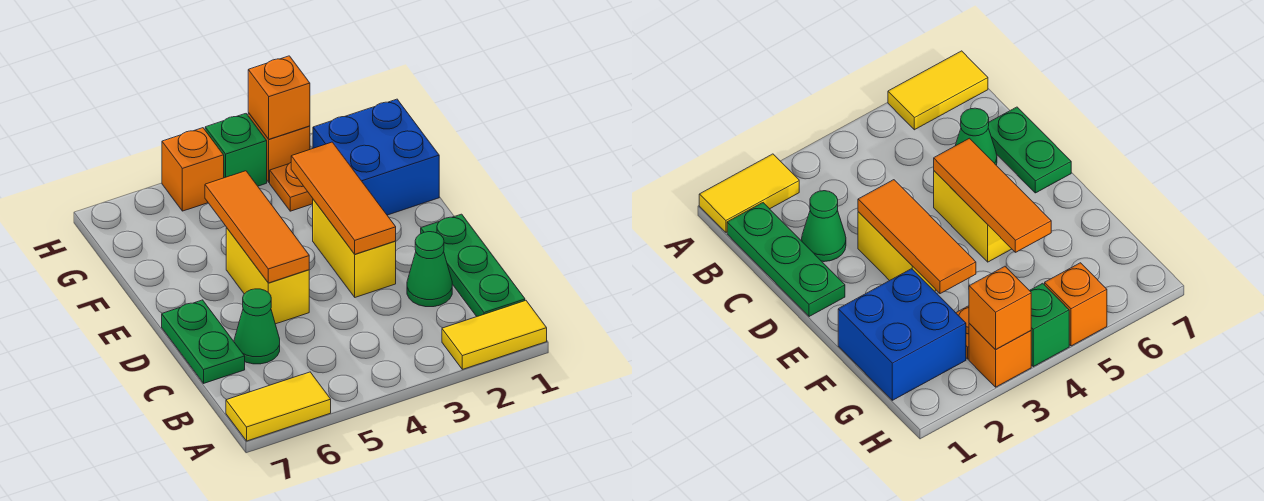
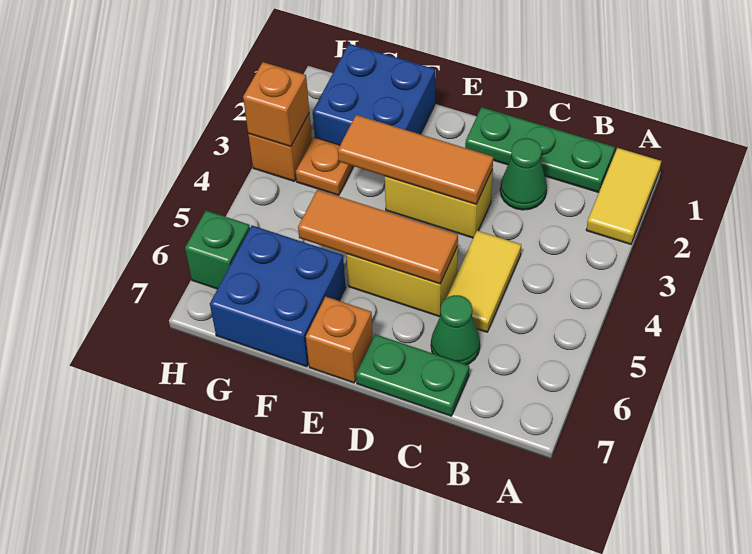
yellow tile A6:A7 level 1 -> yellow tile C4:C5 level 1
none -> blue brick F6:G7 level 1
green brick H4 level 1 -> green brick H6 level 1
orange brick H5 level 1 -> orange brick E7 level 1

